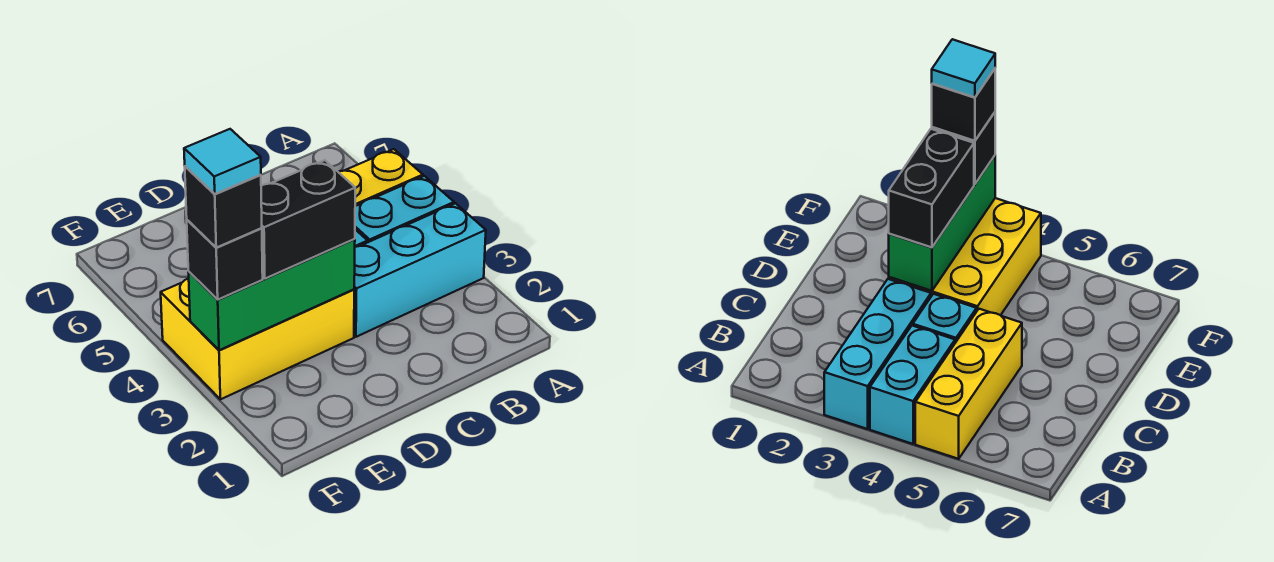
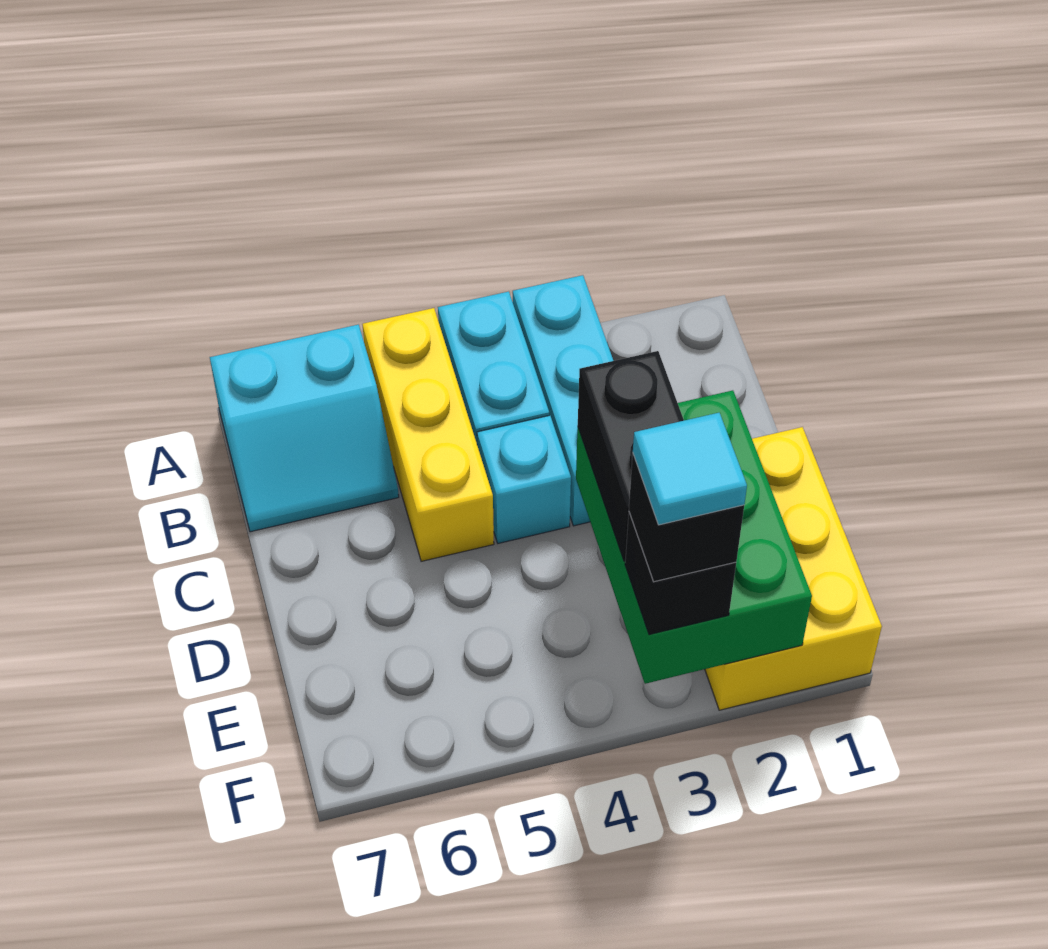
none -> cyan slope A6:B7 level 1 top A
yellow brick D3:F4 level 1 -> yellow brick D1:F2 level 1
green brick D3:F3 level 2 -> green brick D2:F3 level 2

